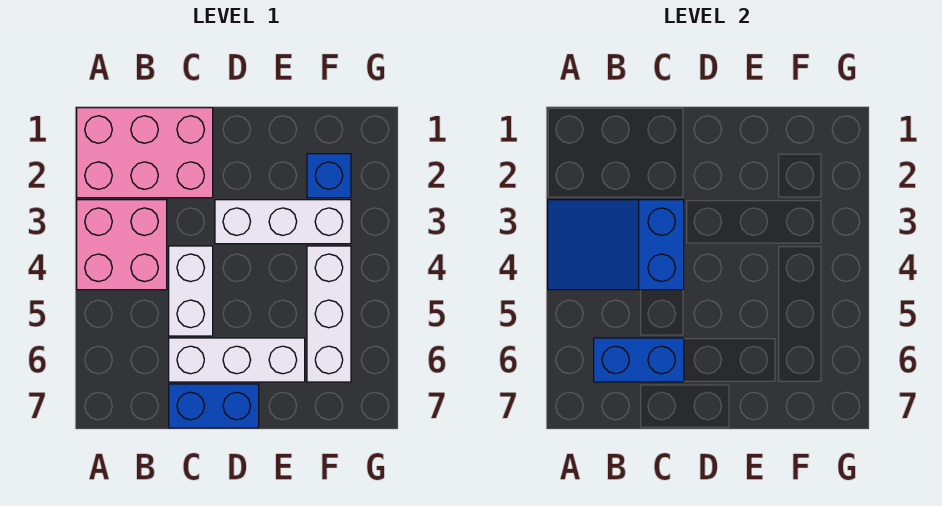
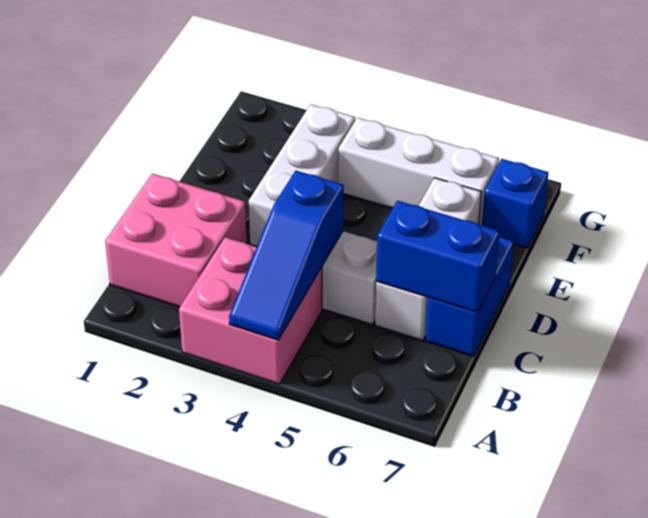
pink brick A1:C2 level 1 -> pink brick B1:C2 level 1
blue slope A3:C4 level 2 top C -> blue slope A4:C4 level 2 top C
blue brick B6:C6 level 2 -> blue brick C6:C7 level 2
blue brick F2 level 1 -> blue brick F7 level 1

